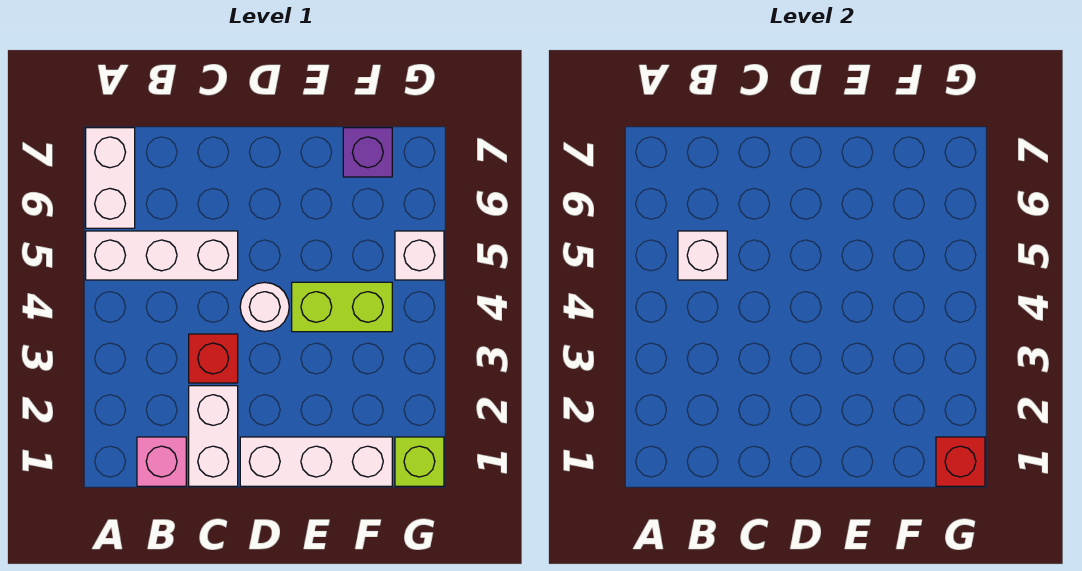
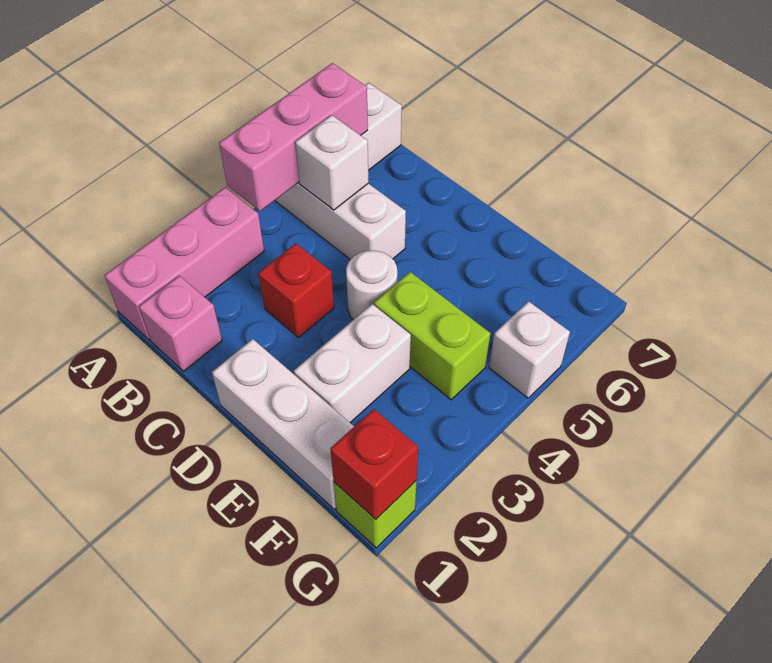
none -> pink brick A1:A3 level 1
none -> pink brick A4:A6 level 2
white brick C1:C2 level 1 -> white brick E2:E3 level 1
purple brick F7 level 1 -> none

